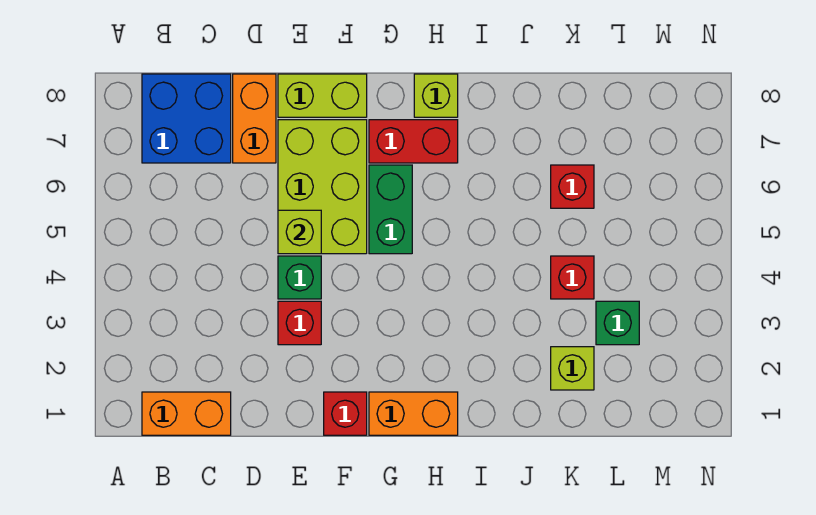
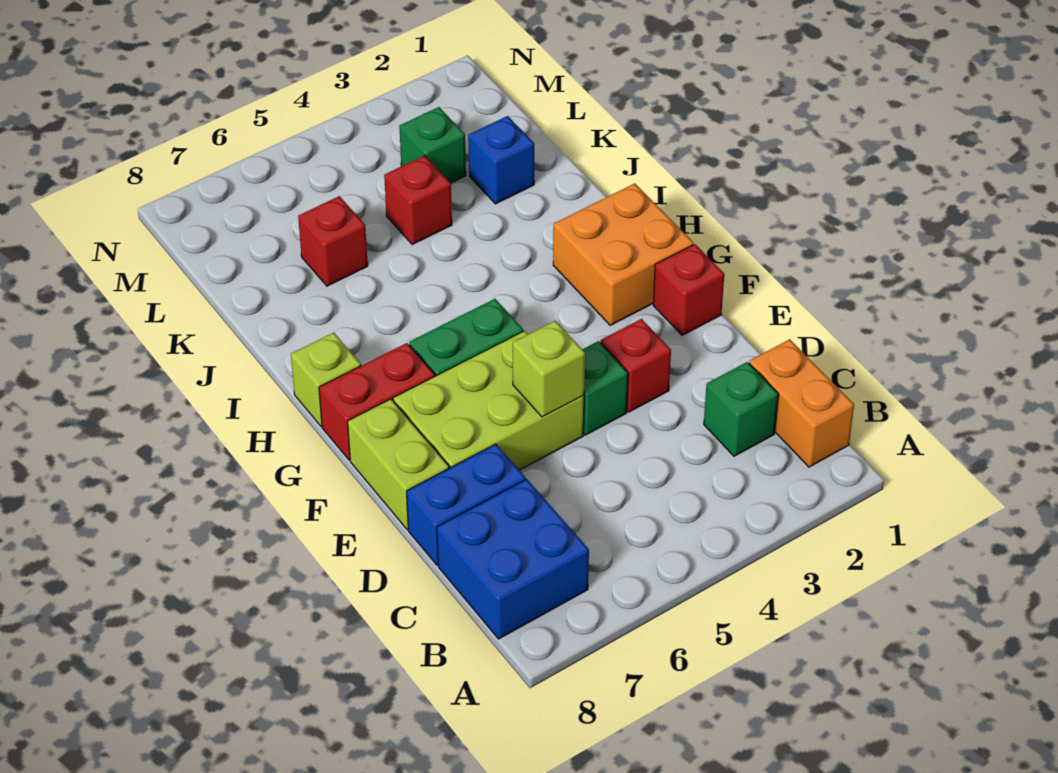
none -> green brick C2 level 1
orange brick D7:D8 level 1 -> blue brick D7:D8 level 1
orange brick G1:H1 level 1 -> orange brick G1:H2 level 1
red brick G7:H7 level 1 -> red brick G7:G8 level 1
lime brick K2 level 1 -> blue brick K2 level 1

